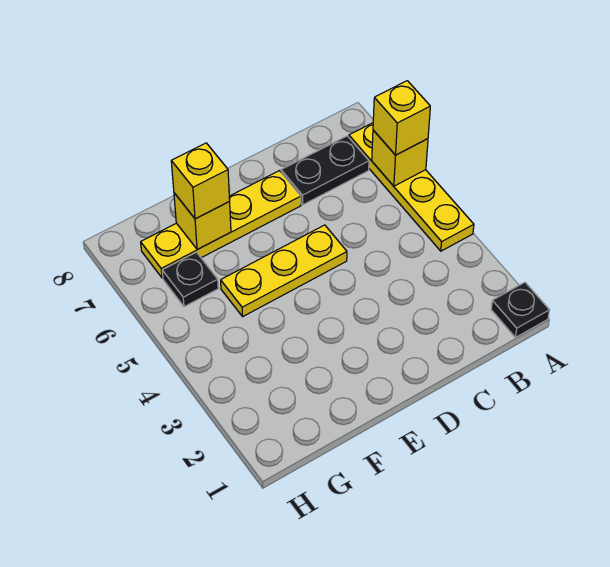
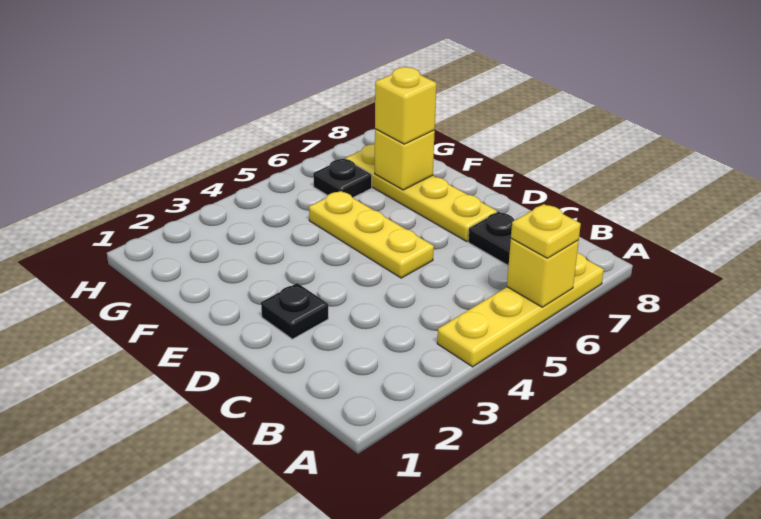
black plate A1 level 1 -> black plate D2 level 1
yellow brick A6 level 3 -> yellow plate A6 level 3

